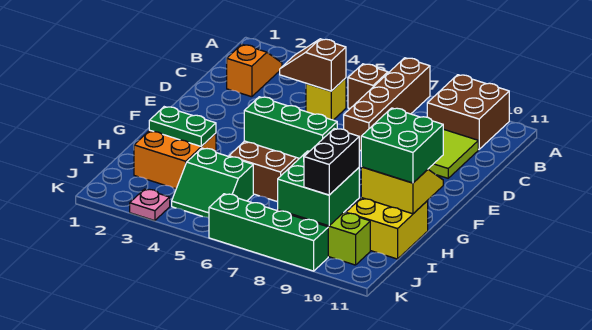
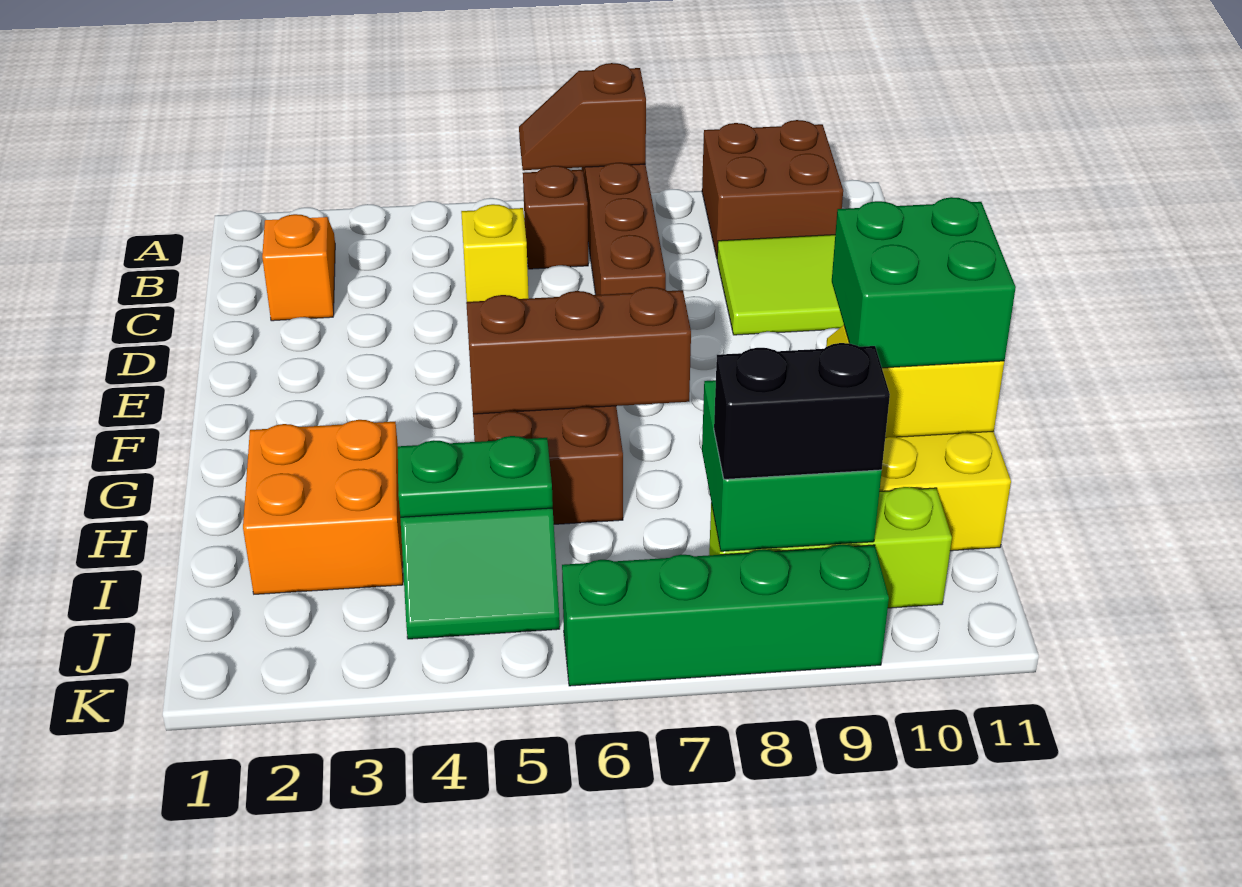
brown slope C4:C5 level 2 top 5 -> brown slope A6:A7 level 2 top 7
green brick G5:G7 level 2 -> brown brick G5:G7 level 2
green plate H2:H3 level 2 -> green plate I4:I5 level 2
black brick I9:J9 level 3 -> black brick J8:J9 level 3
pink plate K3 level 1 -> none

